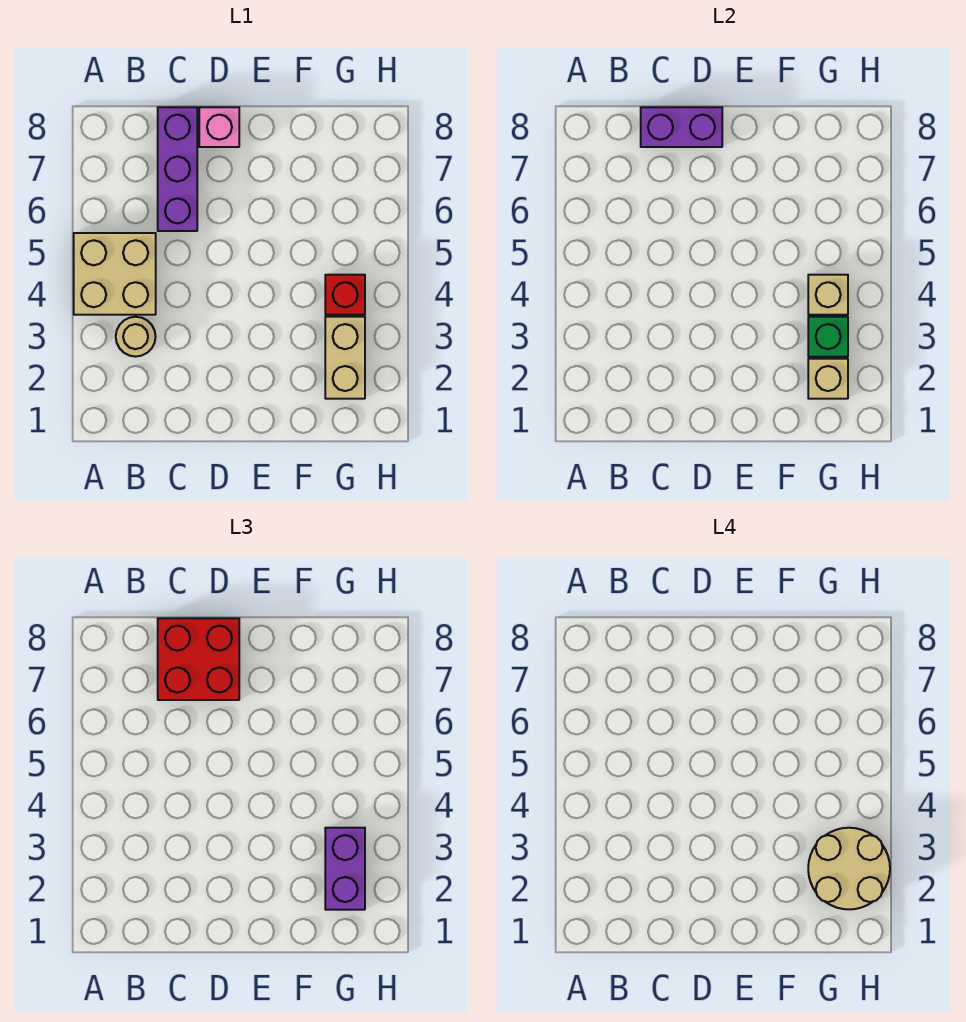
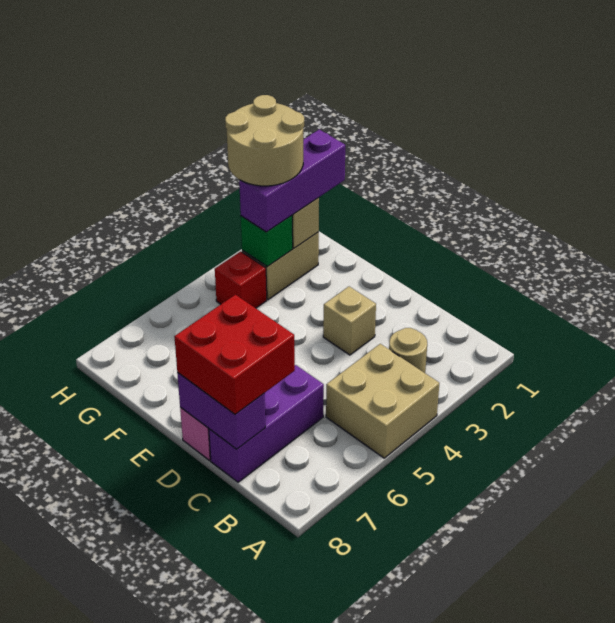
purple brick G2:G3 level 3 -> purple brick G1:G3 level 3
tan brick G4 level 2 -> tan brick D3 level 1

